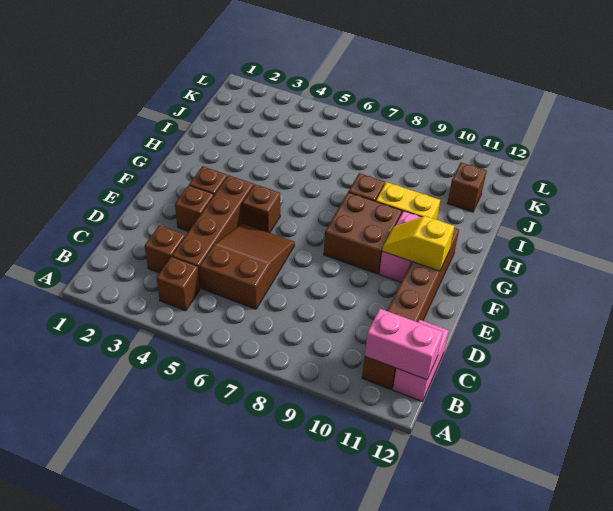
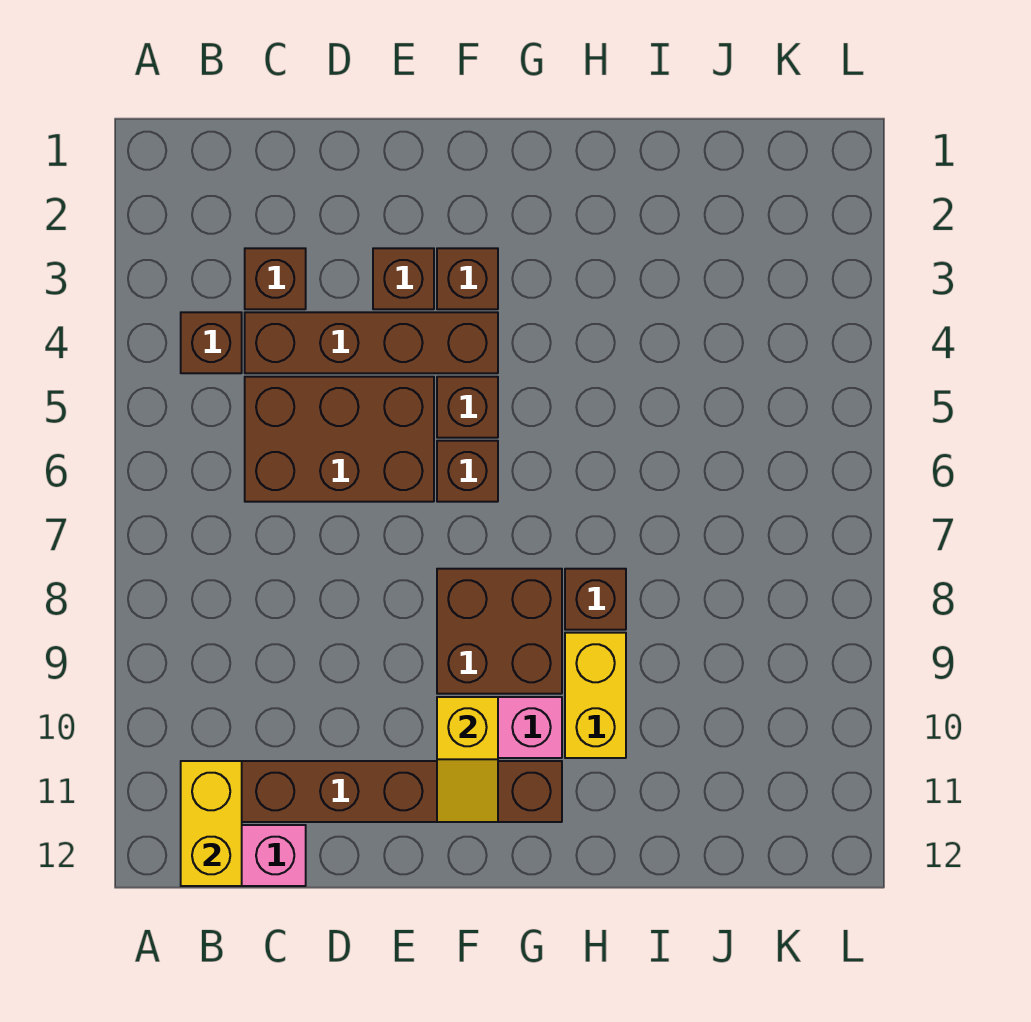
pink brick B11:B12 level 2 -> yellow brick B11:B12 level 2
brown slope C5:E6 level 1 top C -> brown brick C5:E6 level 1
yellow slope F10:F11 level 2 top 11 -> yellow slope F10:F11 level 2 top 10
brown brick J11 level 1 -> brown brick F6 level 1

